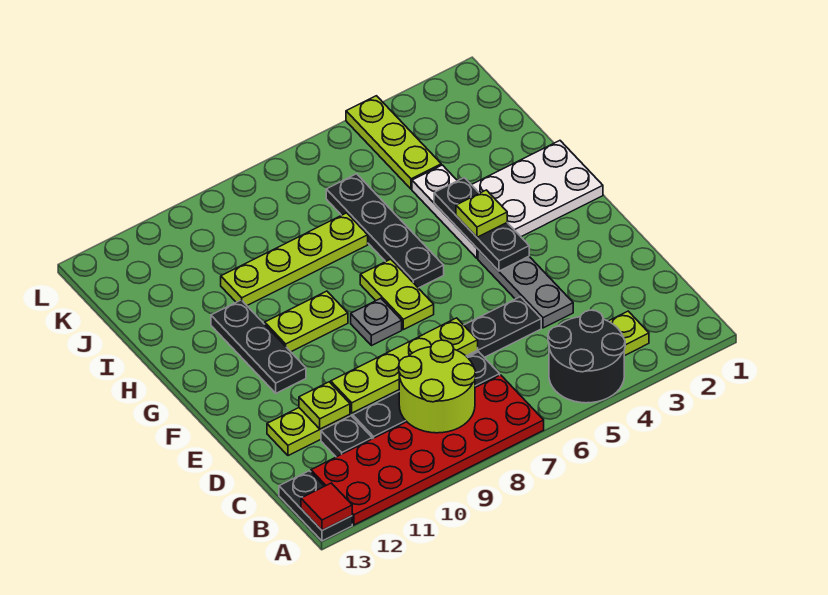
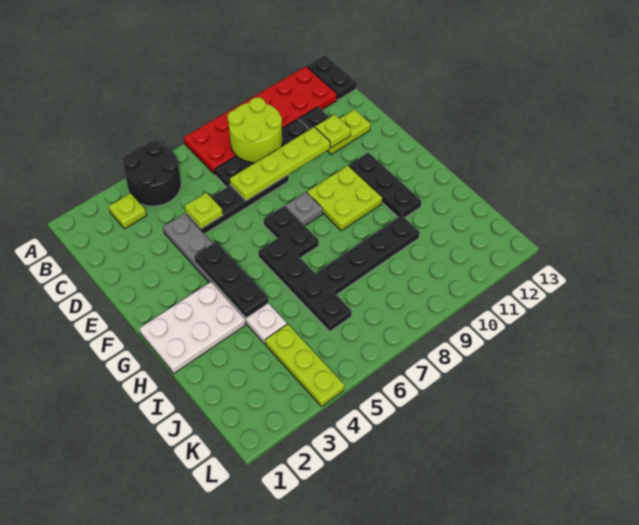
red tile A13 level 2 -> none
lime plate F7:G7 level 1 -> black plate F7:G7 level 1
lime plate G4 level 3 -> lime plate D5 level 2
lime plate G9:G10 level 1 -> lime plate F9:G10 level 1
lime plate I7:I10 level 1 -> black plate I7:I10 level 1

